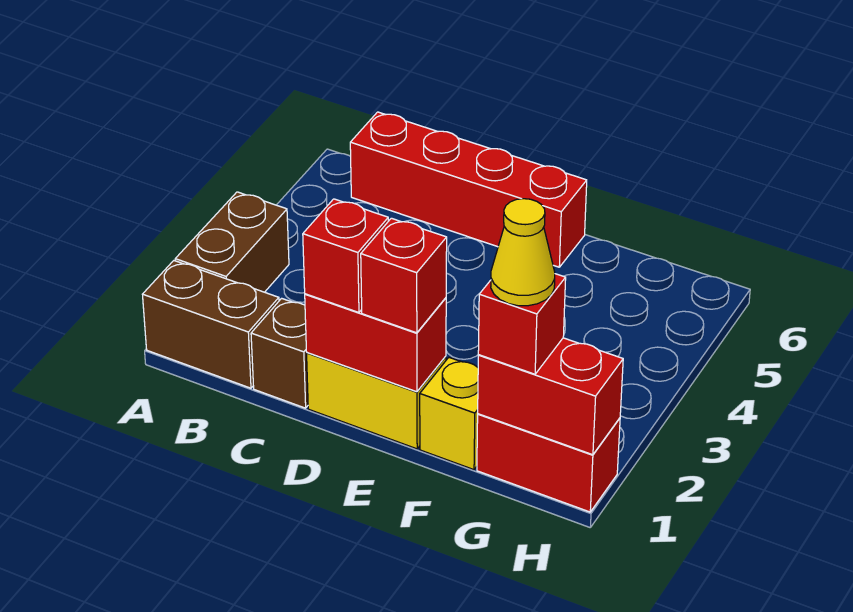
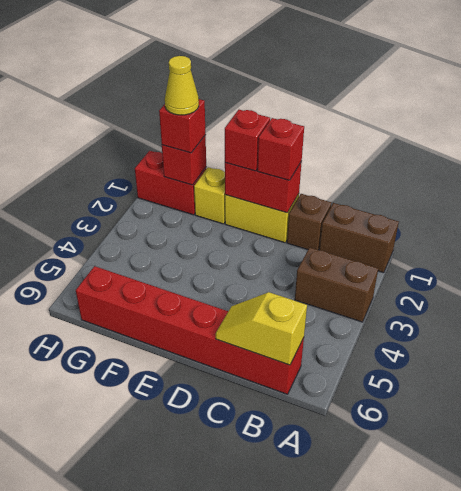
brown brick A2:A3 level 1 -> brown brick A3:B3 level 1
red brick B6:E6 level 1 -> red brick B6:G6 level 1
none -> yellow slope B6:C6 level 2 top B
red brick G1:H1 level 2 -> red brick G1 level 2

